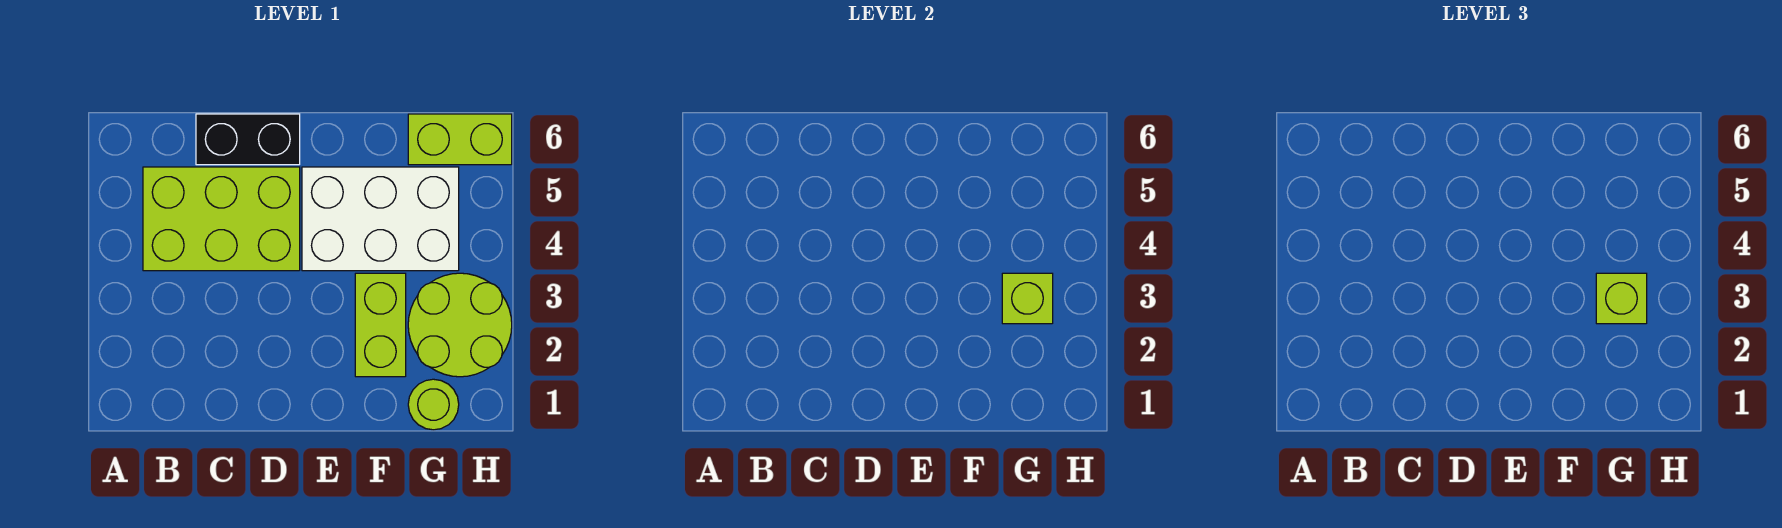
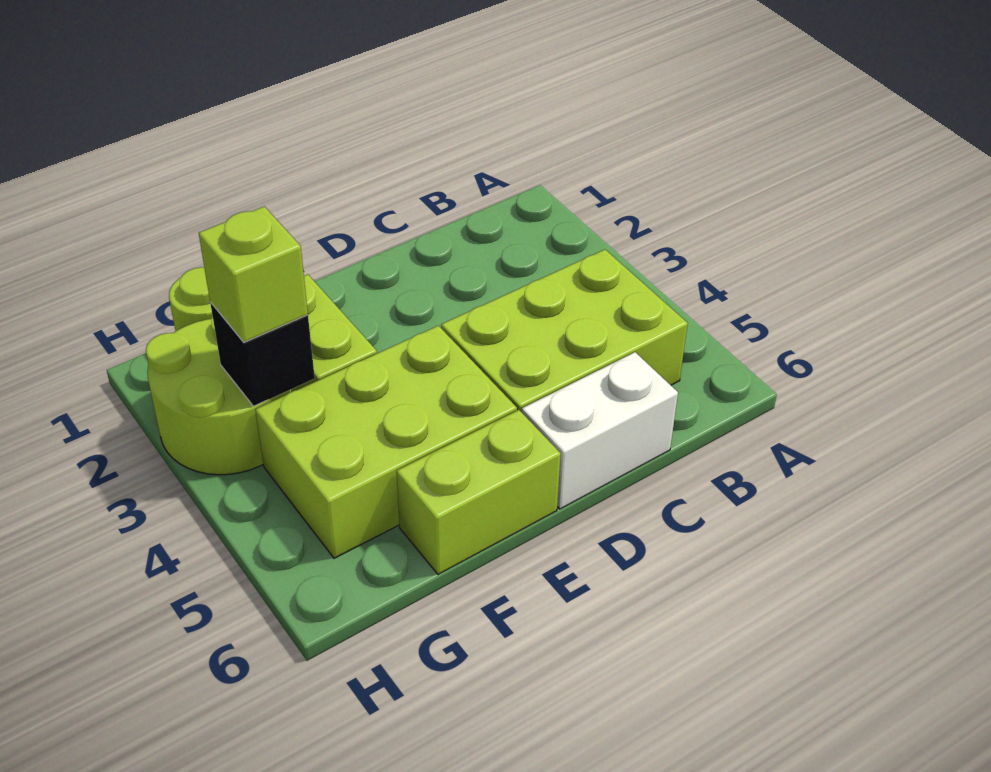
black brick C6:D6 level 1 -> white brick C6:D6 level 1
white brick E4:G5 level 1 -> lime brick E4:G5 level 1
lime brick G3 level 2 -> black brick G3 level 2
lime brick G6:H6 level 1 -> lime brick E6:F6 level 1

